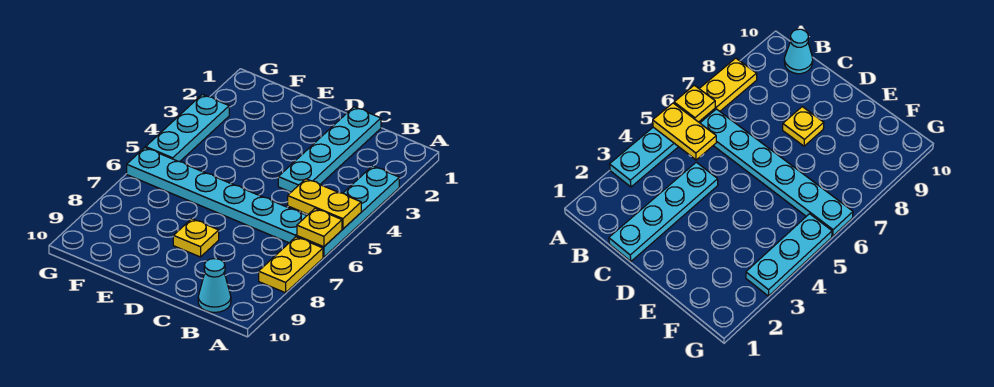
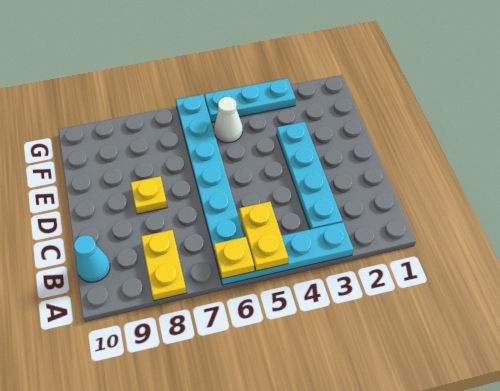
yellow plate A7:A8 level 1 -> yellow plate A8:B8 level 1
cyan plate C1:C4 level 1 -> cyan plate B3:E3 level 1
none -> white cone F5 level 1

